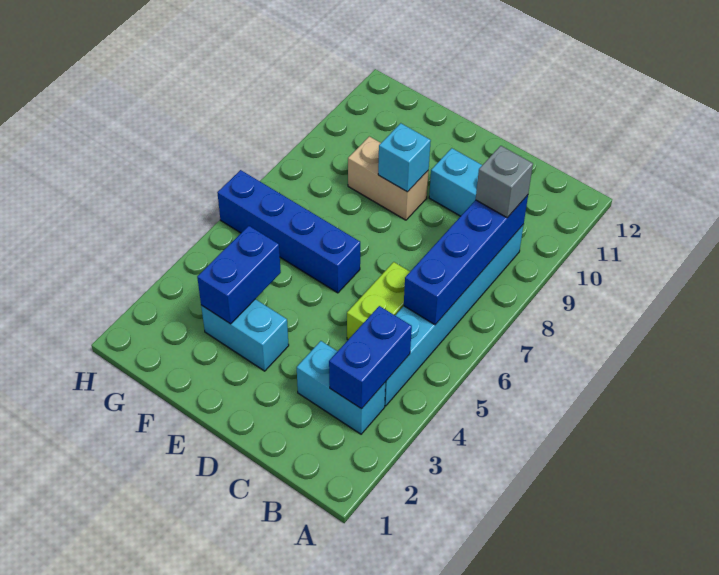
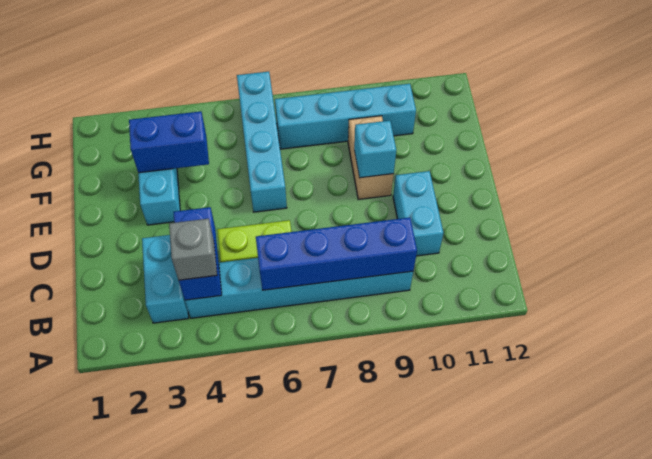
blue brick B3:B4 level 2 -> blue brick B4:C4 level 2
grey brick B9 level 3 -> grey brick B4 level 3
blue brick E6:H6 level 1 -> cyan brick E6:H6 level 1
none -> cyan brick G7:G10 level 1

